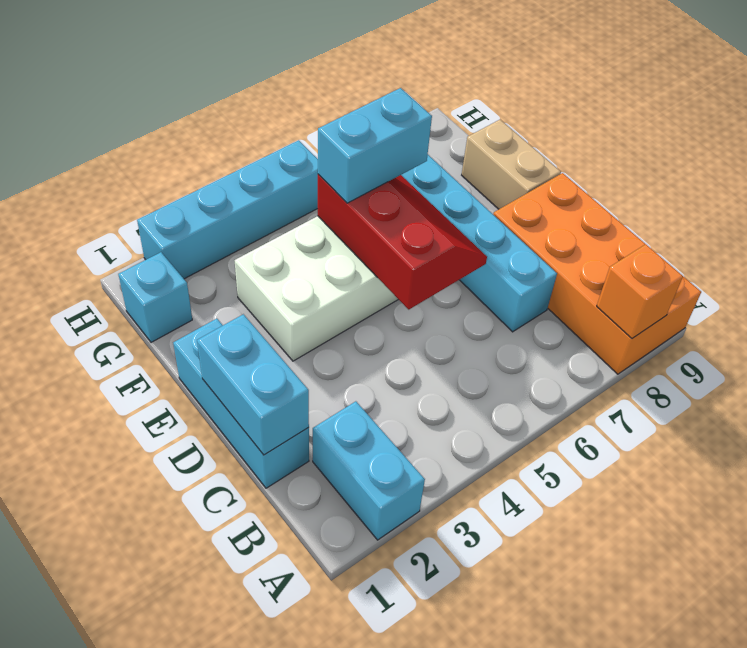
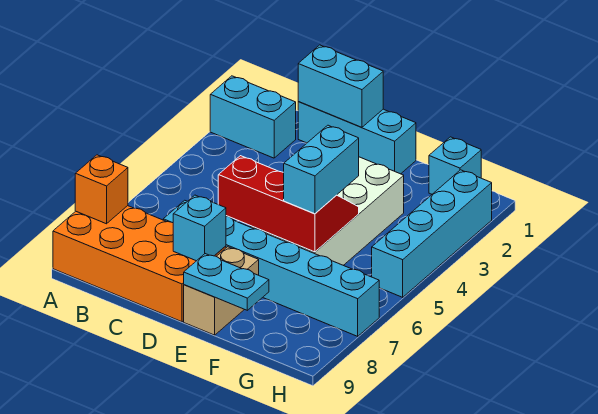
red slope D5:F6 level 2 top 5 -> red slope D5:F6 level 2 top 6
none -> cyan brick D8 level 2
tan brick E9:F9 level 1 -> tan brick E8:E9 level 1
none -> cyan plate E9:F9 level 2

